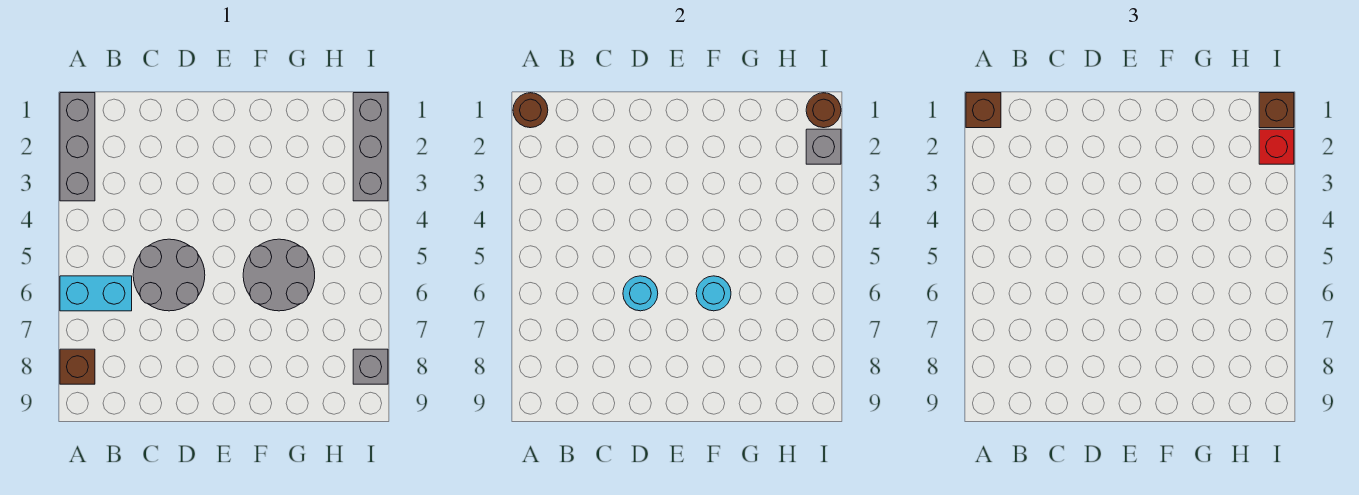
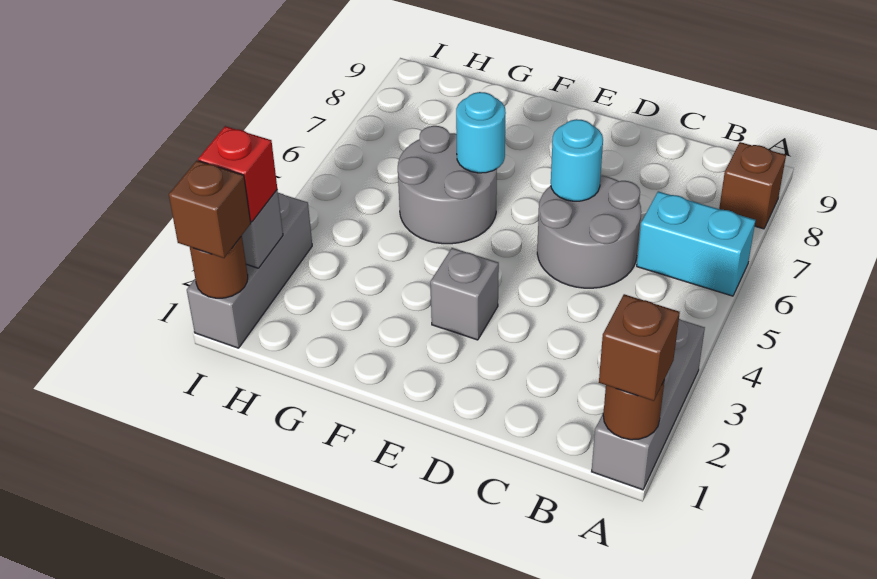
grey brick I8 level 1 -> grey brick E3 level 1

